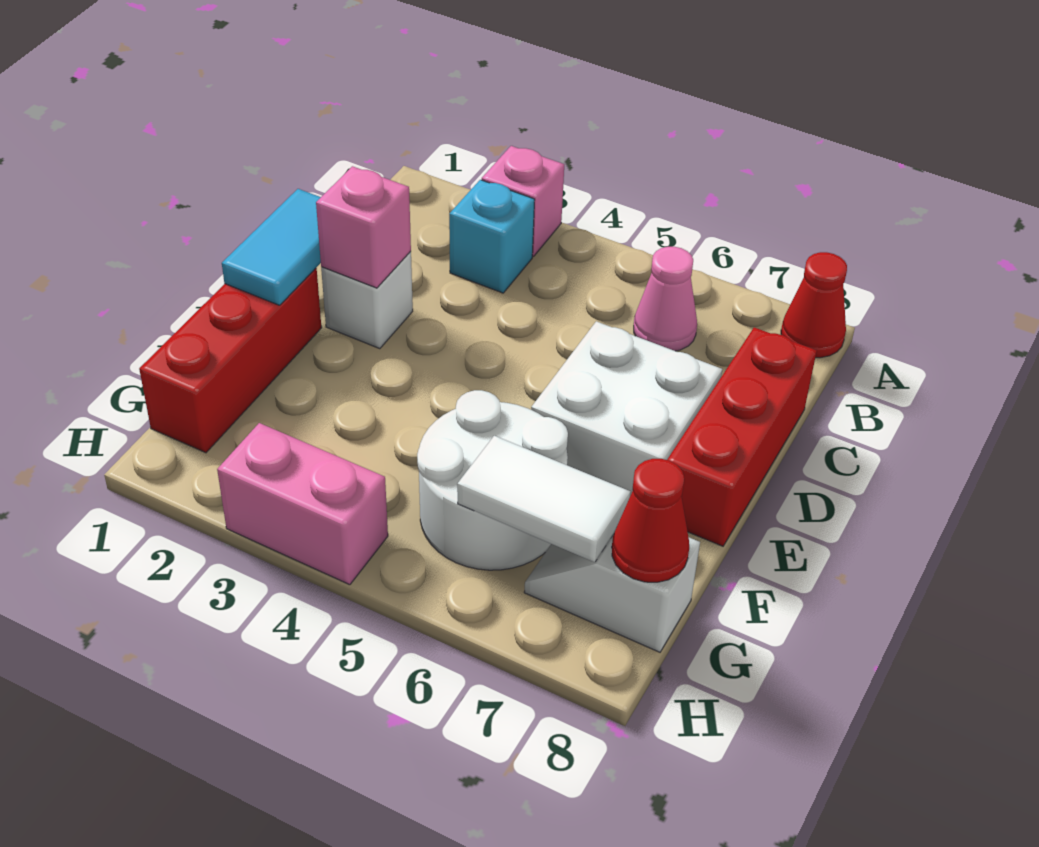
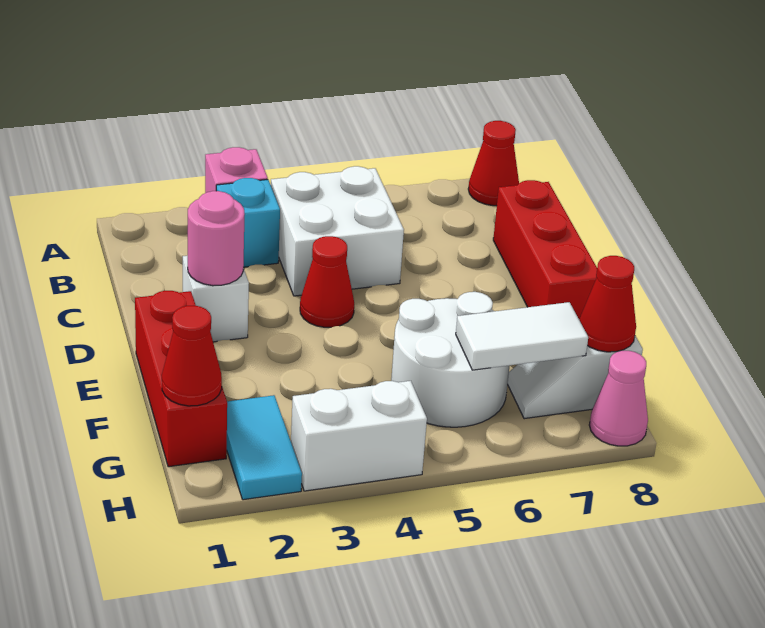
pink cone B6 level 1 -> pink cone H8 level 1
cyan tile D1:E1 level 2 -> cyan tile G2:H2 level 1
pink brick D2 level 2 -> pink round brick D2 level 2
none -> red cone D4 level 1
white brick D6:E7 level 1 -> white brick B4:C5 level 1
none -> red cone G1 level 2
pink brick H3:H4 level 1 -> white brick H3:H4 level 1

